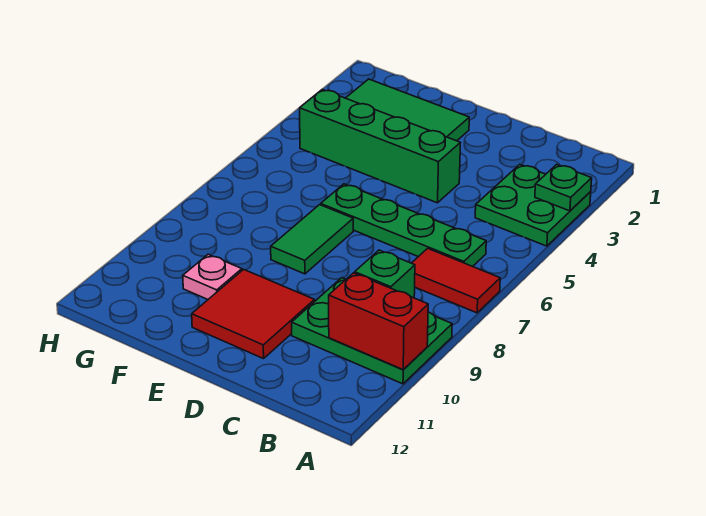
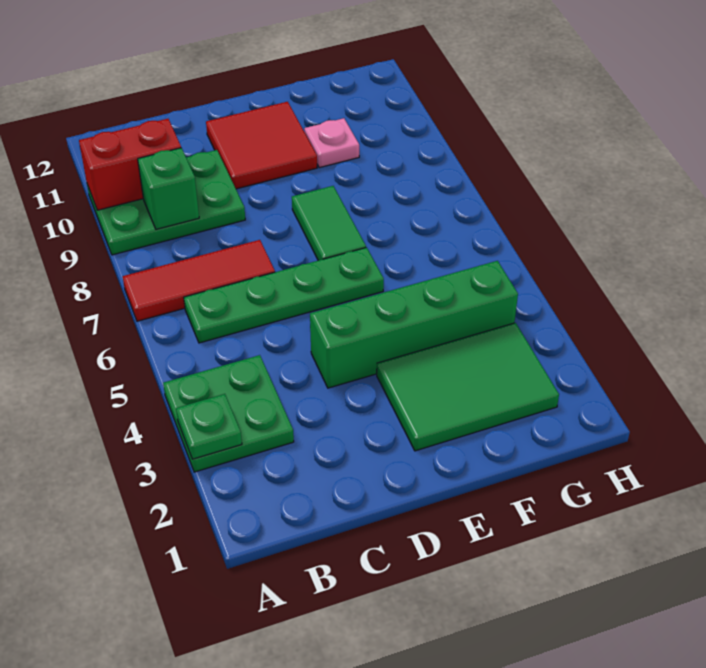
red tile A7:B7 level 1 -> red tile A7:C7 level 1

